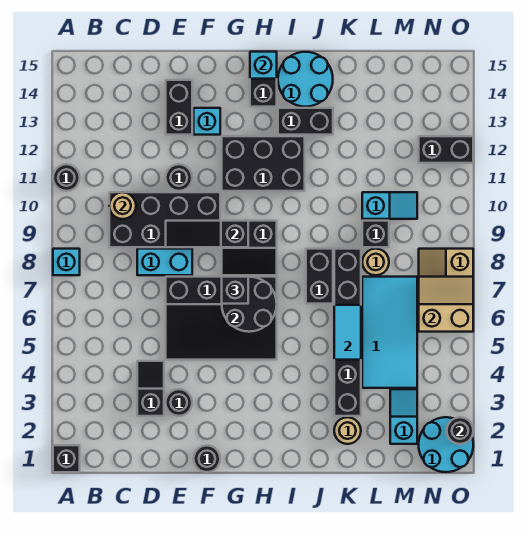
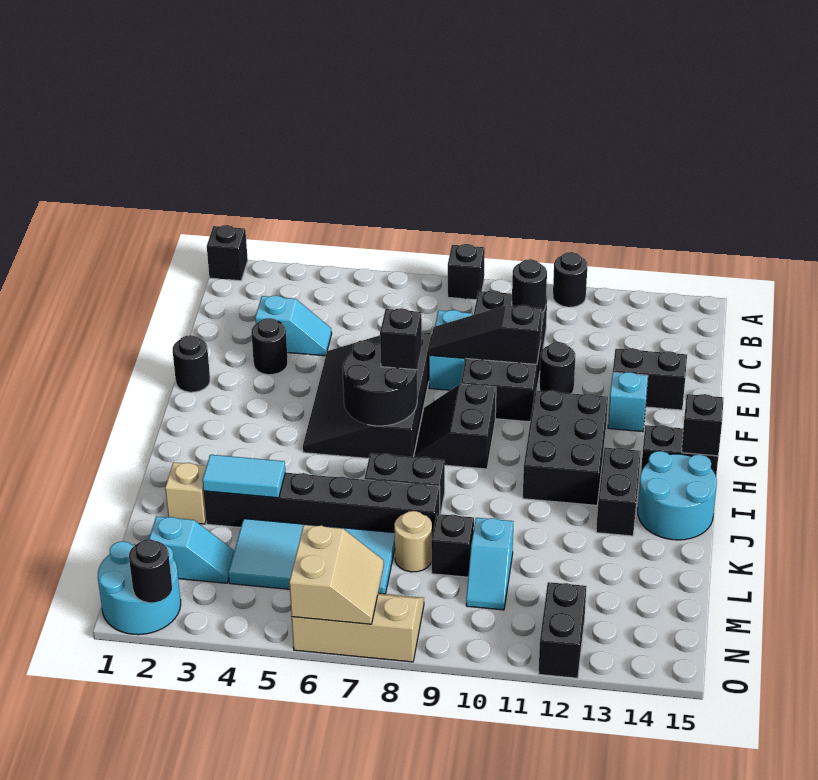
cyan brick A8 level 1 -> black brick A8 level 1
tan round brick C10 level 2 -> black round brick C10 level 2
black slope D3:D4 level 1 top 3 -> cyan slope D3:D4 level 1 top 3
black slope E9:G9 level 2 top G -> black slope E8:E10 level 2 top 10
cyan brick H15 level 2 -> black brick H15 level 2
tan round brick K2 level 1 -> tan brick K2 level 1
cyan tile K5:K6 level 2 -> cyan tile K3:K4 level 2

